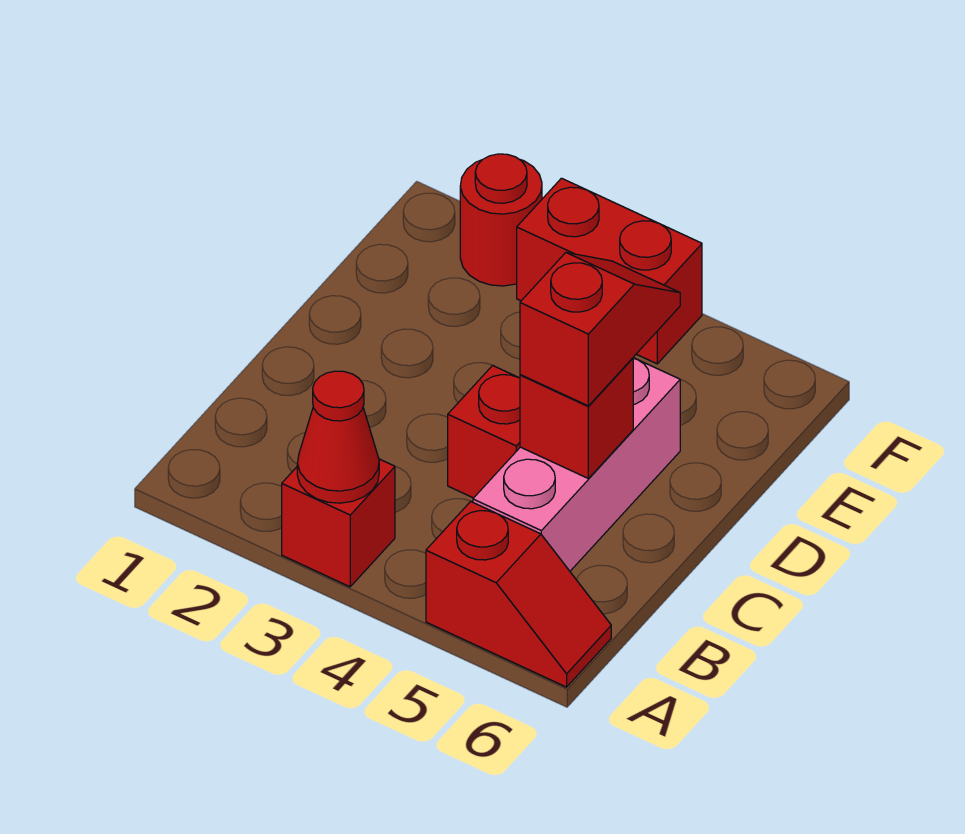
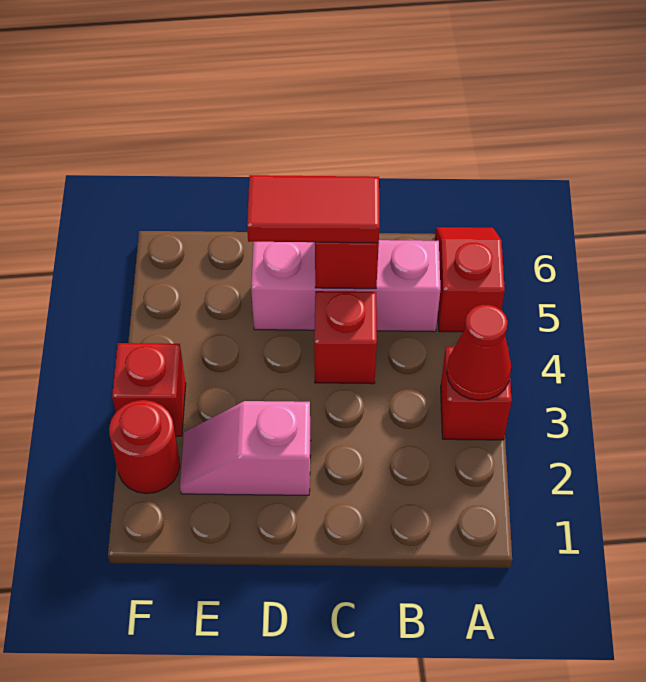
red slope C5:D5 level 3 top C -> red tile C5:D5 level 3
none -> pink slope D2:E2 level 1 top D
red brick F3:F4 level 1 -> red brick F3 level 1

